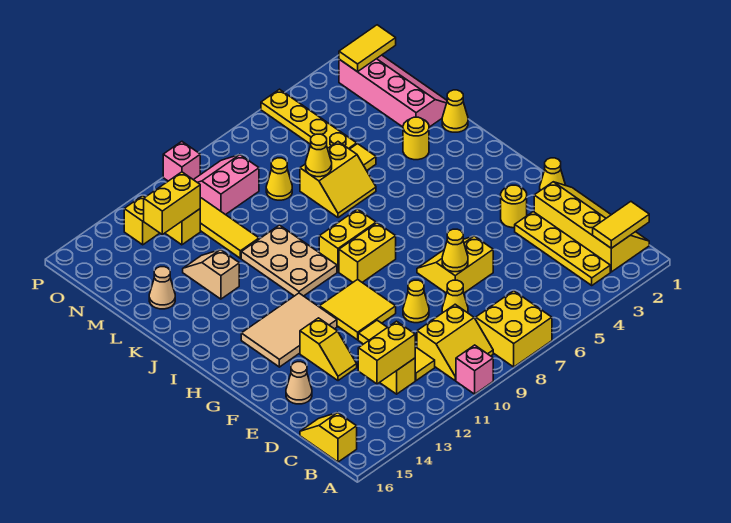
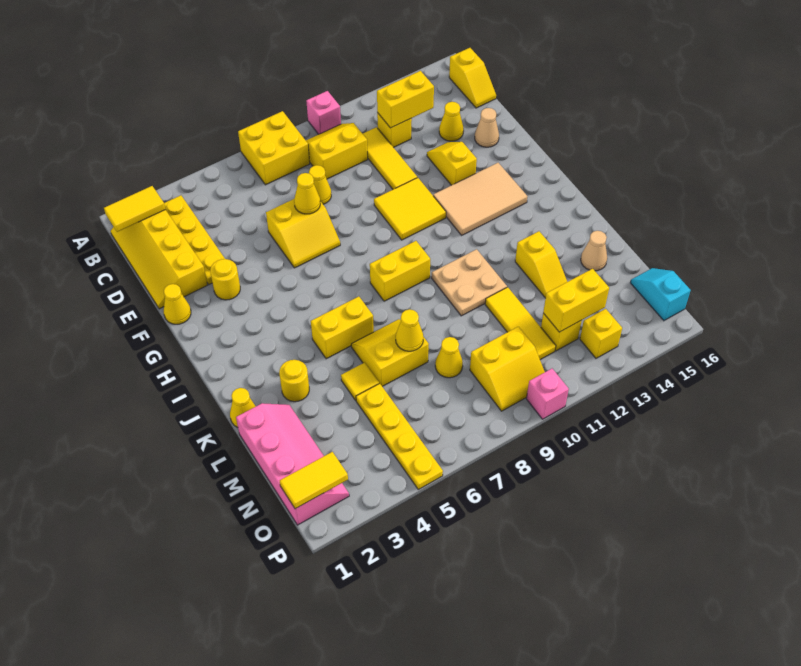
yellow cone E9 level 1 -> yellow cone D14 level 1
yellow brick H8:H9 level 1 -> yellow brick J5:J6 level 1
tan plate I10:K11 level 1 -> tan plate J10:K11 level 1
tan slope K13:L13 level 1 top K -> yellow slope K13:L13 level 1 top K
pink slope L1:O2 level 1 top 2 -> pink slope L1:O2 level 1 top 1
pink slope N9:O10 level 1 top N -> yellow slope N9:O10 level 1 top N
none -> cyan slope N16:O16 level 1 top O

